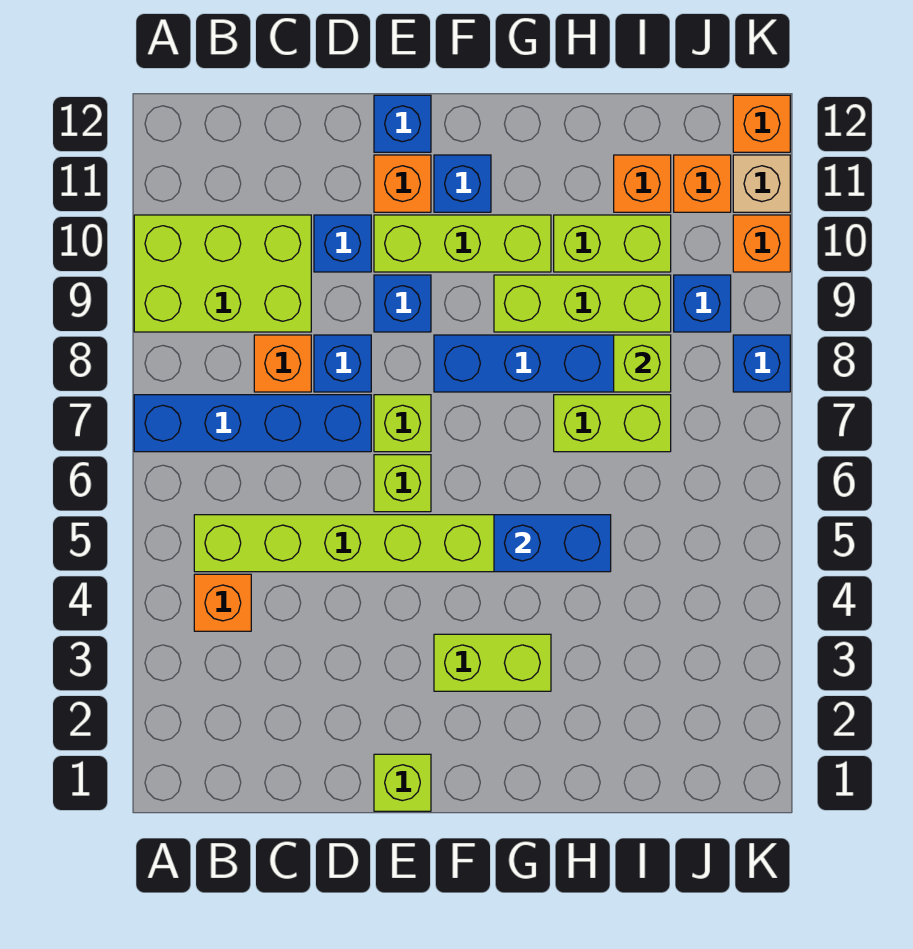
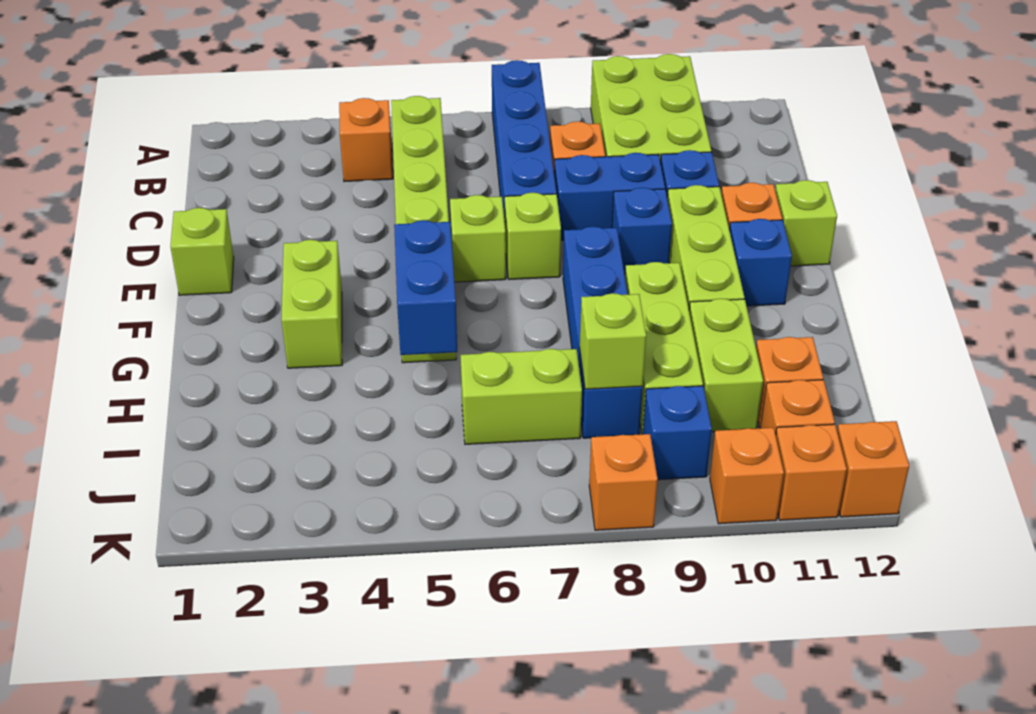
blue brick D8 level 1 -> blue brick D8:D9 level 1
blue brick E12 level 1 -> lime brick E12 level 1
lime brick H7:I7 level 1 -> lime brick I6:I7 level 1
blue brick K8 level 1 -> orange brick K8 level 1
tan brick K11 level 1 -> orange brick K11 level 1

